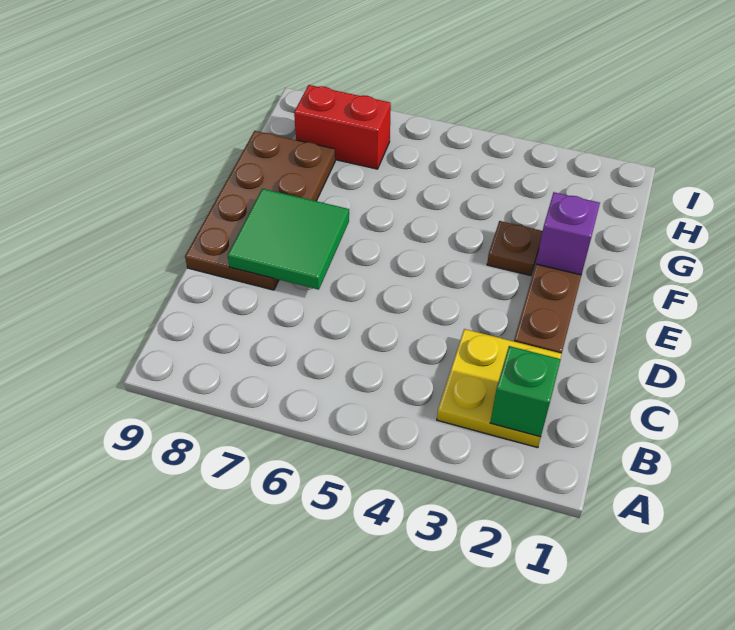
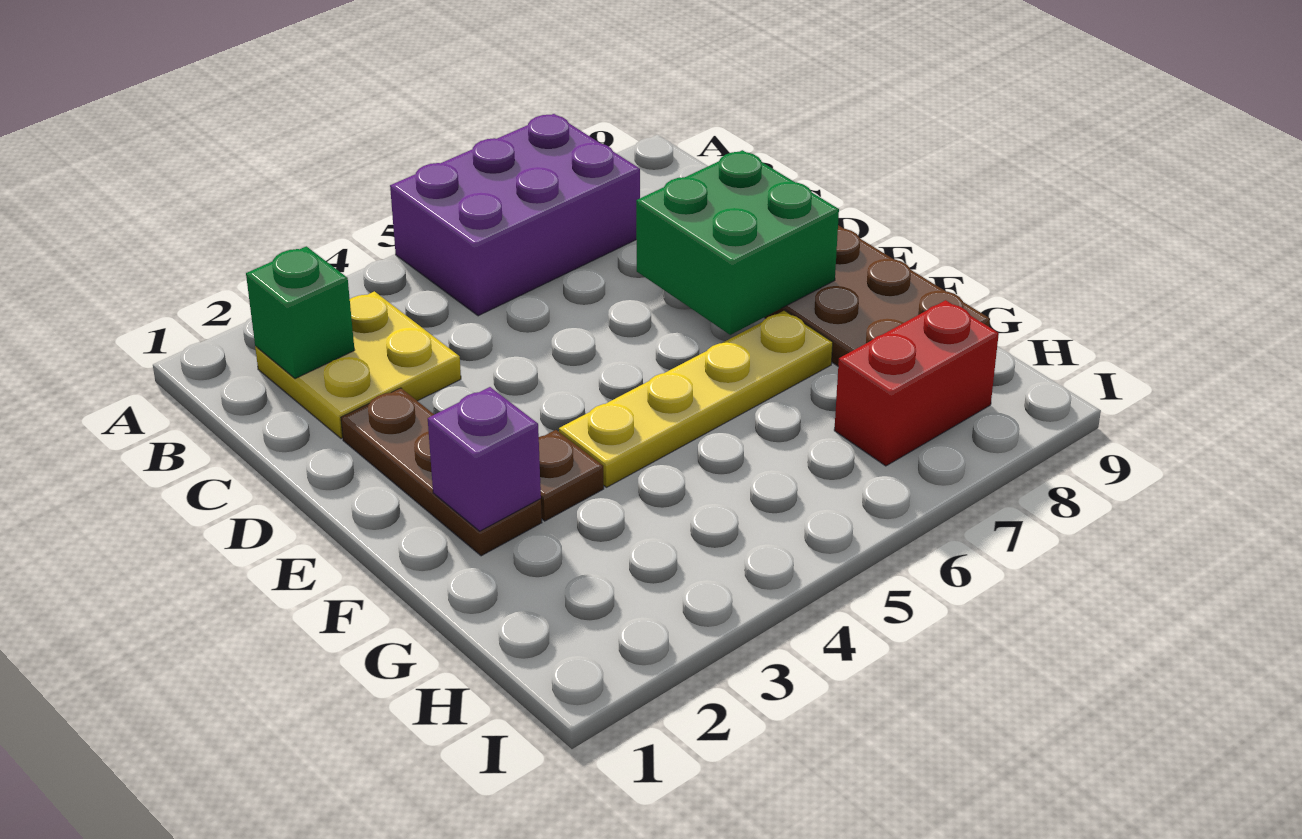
none -> purple brick A5:B7 level 1
green tile D7:E8 level 2 -> green brick D7:E8 level 2
none -> yellow plate F4:F7 level 1

